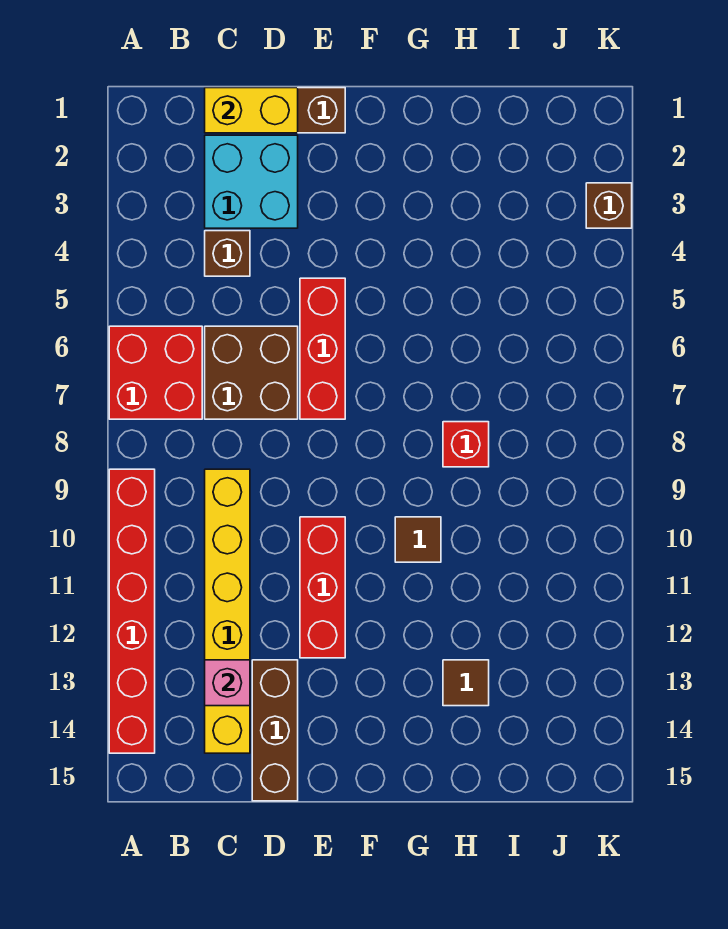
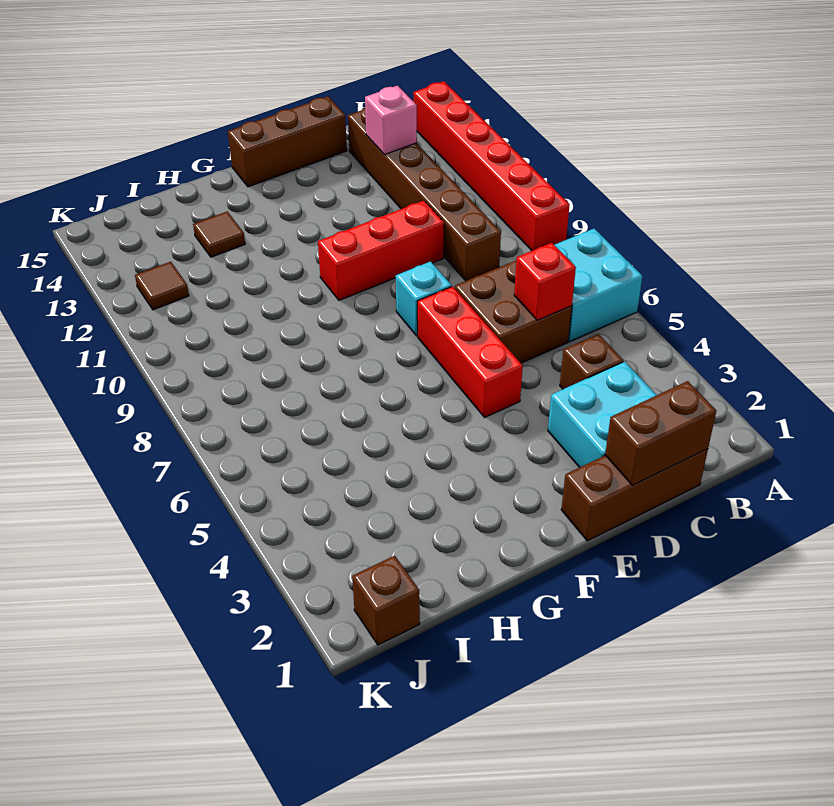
red brick A6:B7 level 1 -> cyan brick A6:B7 level 1
yellow brick C1:D1 level 2 -> brown brick C1:D1 level 2
yellow brick C9:C14 level 1 -> brown brick C9:C14 level 1
brown brick D13:D15 level 1 -> brown brick D15:F15 level 1
none -> cyan brick E8 level 1
red brick E10:E12 level 1 -> red brick D10:F10 level 1
brown tile G10 level 1 -> brown tile J12 level 1
red brick H8 level 1 -> red brick C6 level 2
brown brick K3 level 1 -> brown brick J1 level 1

